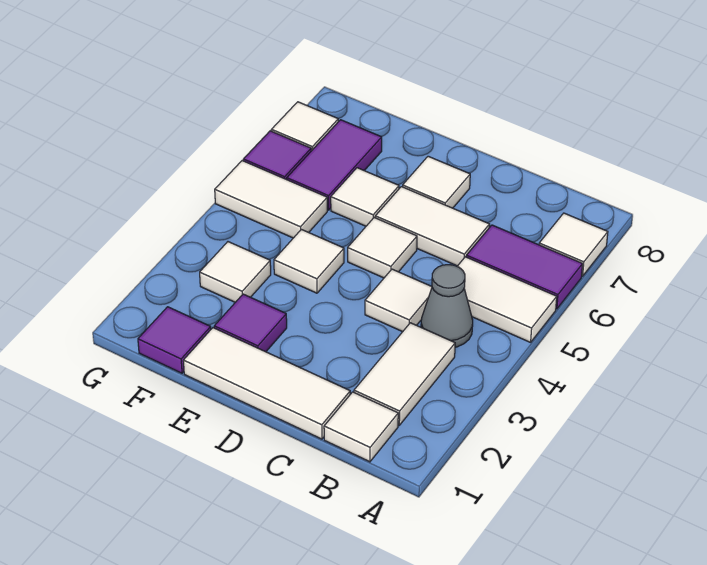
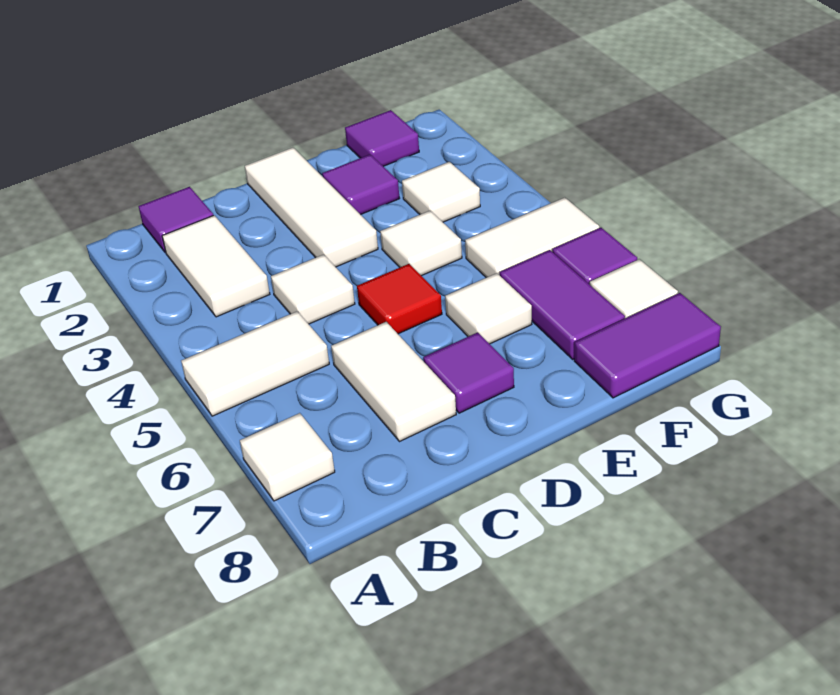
purple tile A6:B6 level 1 -> purple tile F8:G8 level 1
white tile B1 level 1 -> purple tile B1 level 1
grey cone B4 level 1 -> none
white tile C1:E1 level 1 -> white tile D1:D3 level 1
white tile C6:D6 level 1 -> white tile C6:C7 level 1
white tile D5 level 1 -> red tile D5 level 1
white tile D7 level 1 -> purple tile D7 level 1

